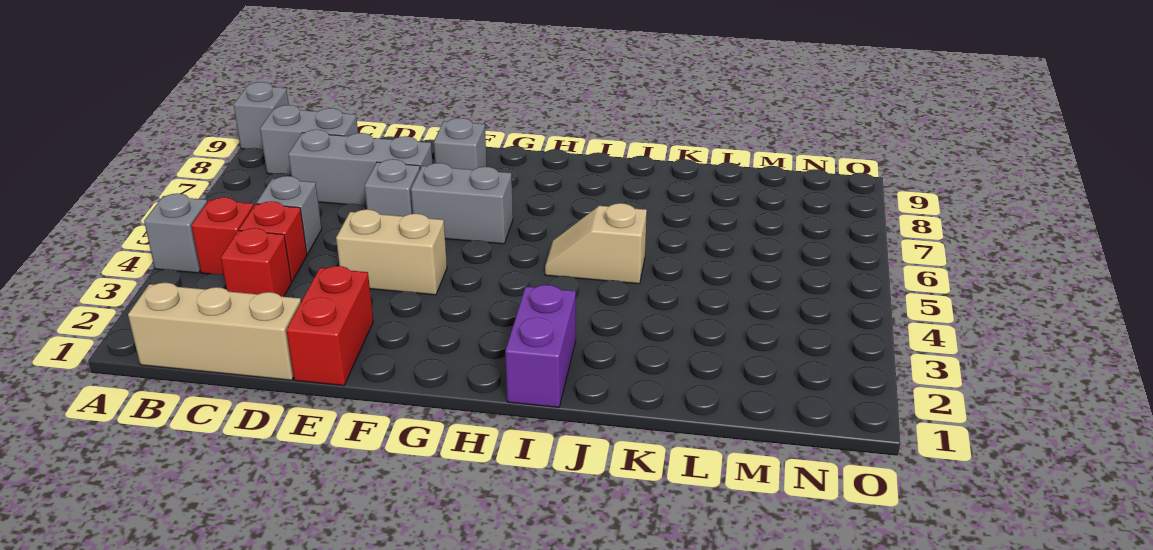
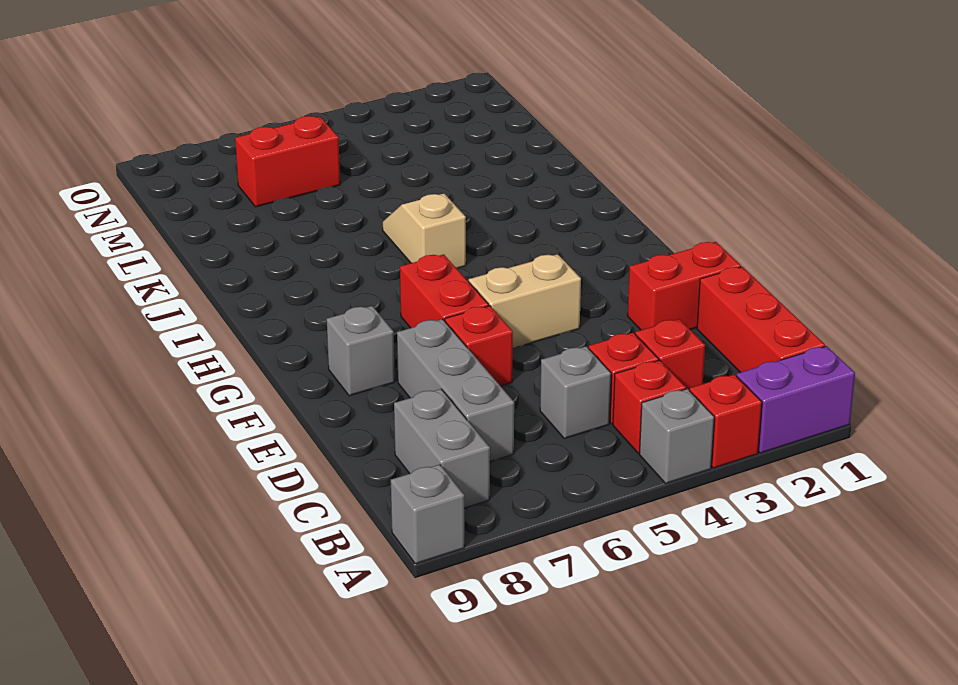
none -> red brick A3 level 1
tan brick B1:D1 level 1 -> red brick B1:D1 level 1
tan brick E4:F4 level 1 -> tan brick F4:F5 level 1
grey brick E6 level 1 -> red brick E6 level 1
grey brick F6:G6 level 1 -> red brick F6:G6 level 1
purple brick I1:I2 level 1 -> purple brick A1:A2 level 1
tan slope I5:J5 level 1 top J -> tan slope I5:J5 level 1 top I
none -> red brick M6:M7 level 1

